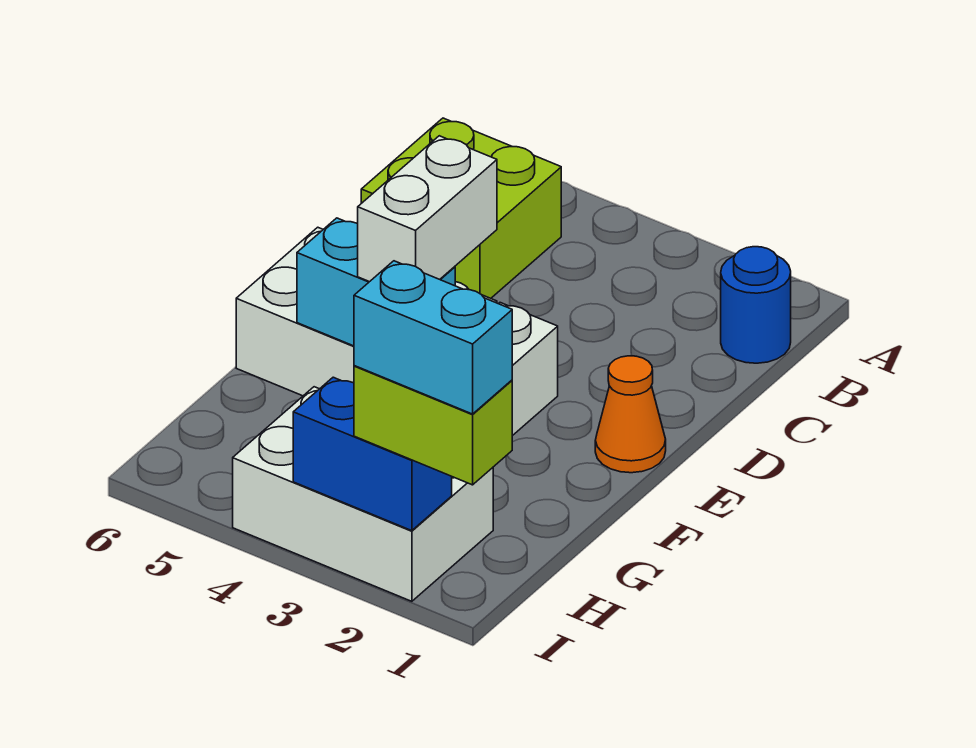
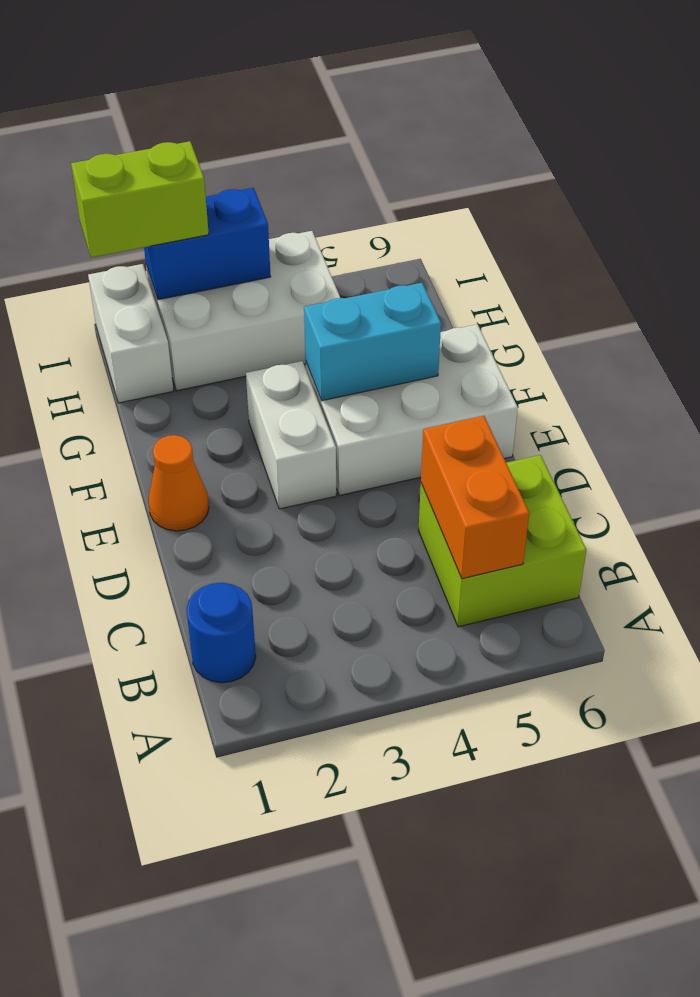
none -> orange brick B5:C5 level 2
white brick E4:F4 level 3 -> white brick H1:I1 level 1
cyan brick I1:I2 level 4 -> none

